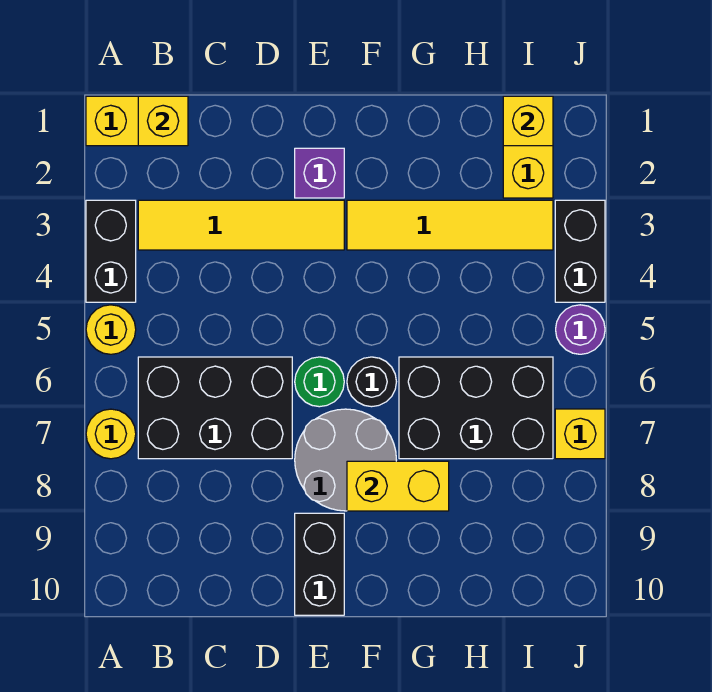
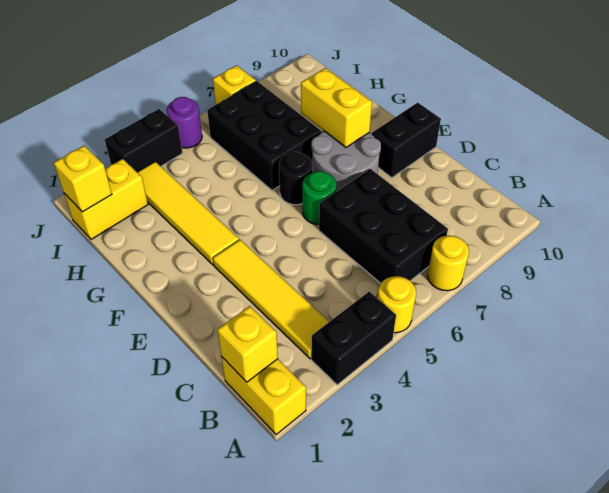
purple brick E2 level 1 -> none

